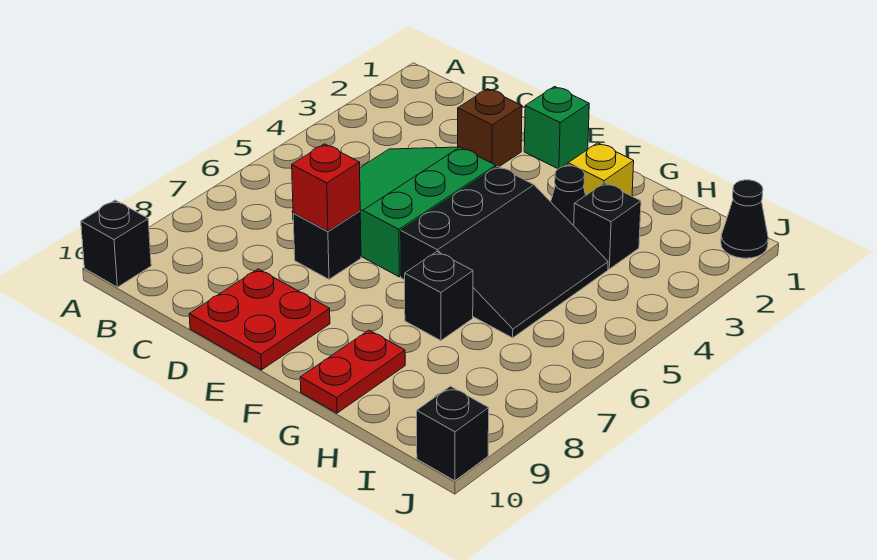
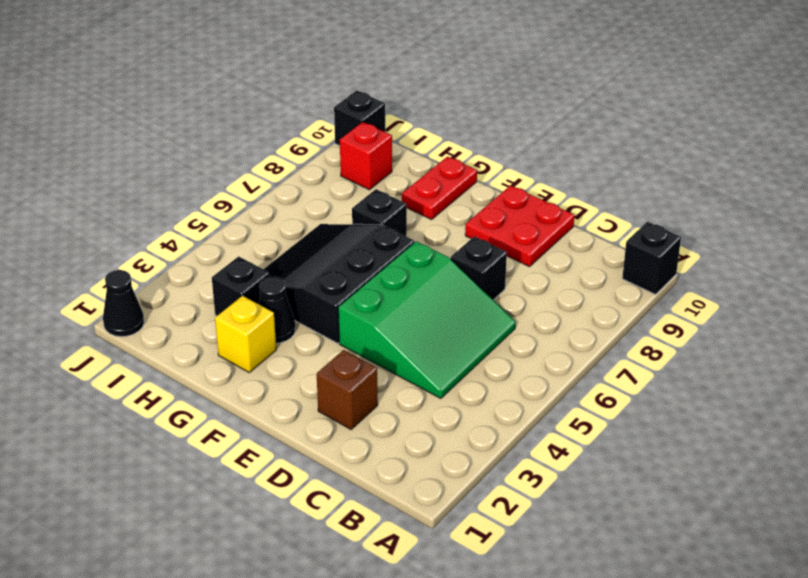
red brick D7 level 2 -> red brick I9 level 1
green brick E1 level 1 -> none

